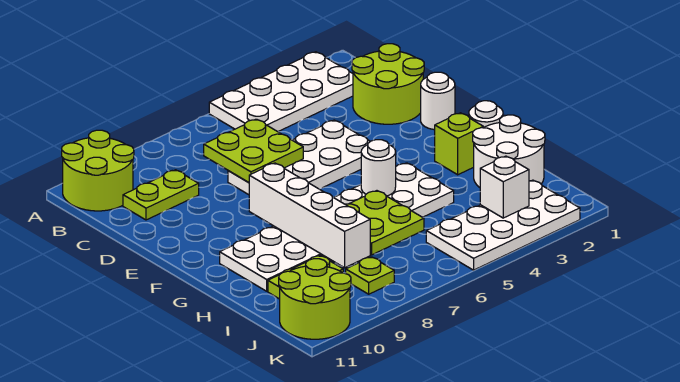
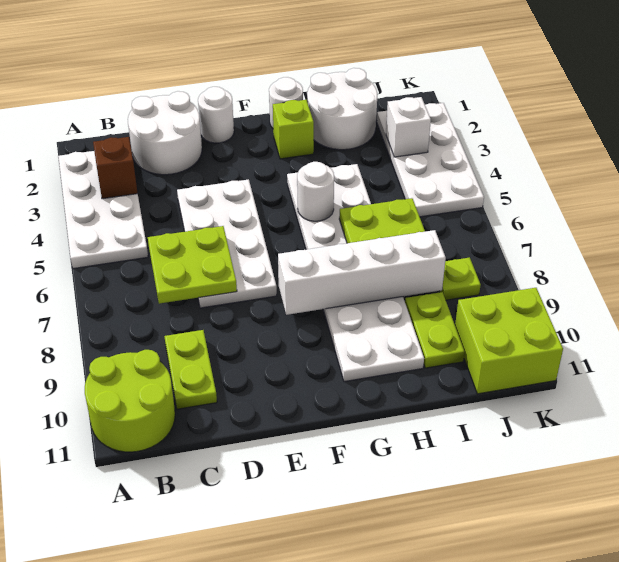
none -> brown brick B3 level 2
lime round brick C1:D2 level 1 -> white round brick C1:D2 level 1
lime round brick J10:K11 level 1 -> lime brick J10:K11 level 1

